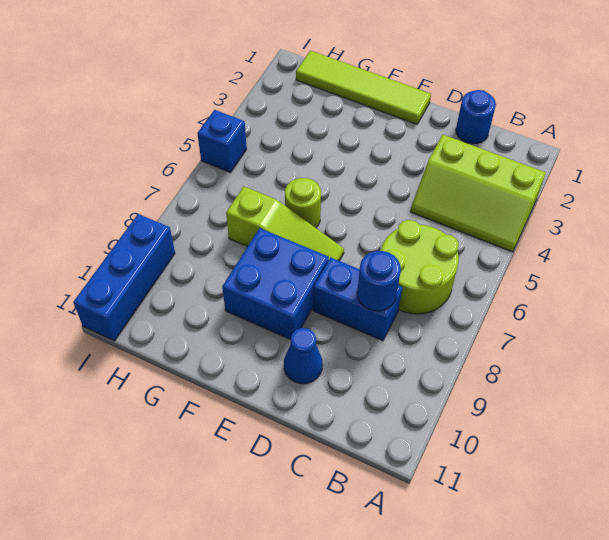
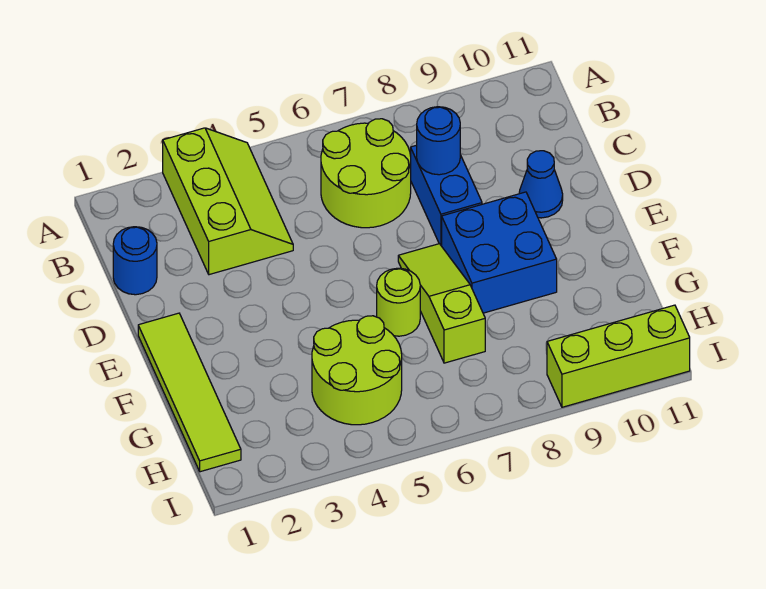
none -> lime round brick G4:H5 level 1
blue brick I5 level 1 -> none
blue brick I9:I11 level 1 -> lime brick I9:I11 level 1

